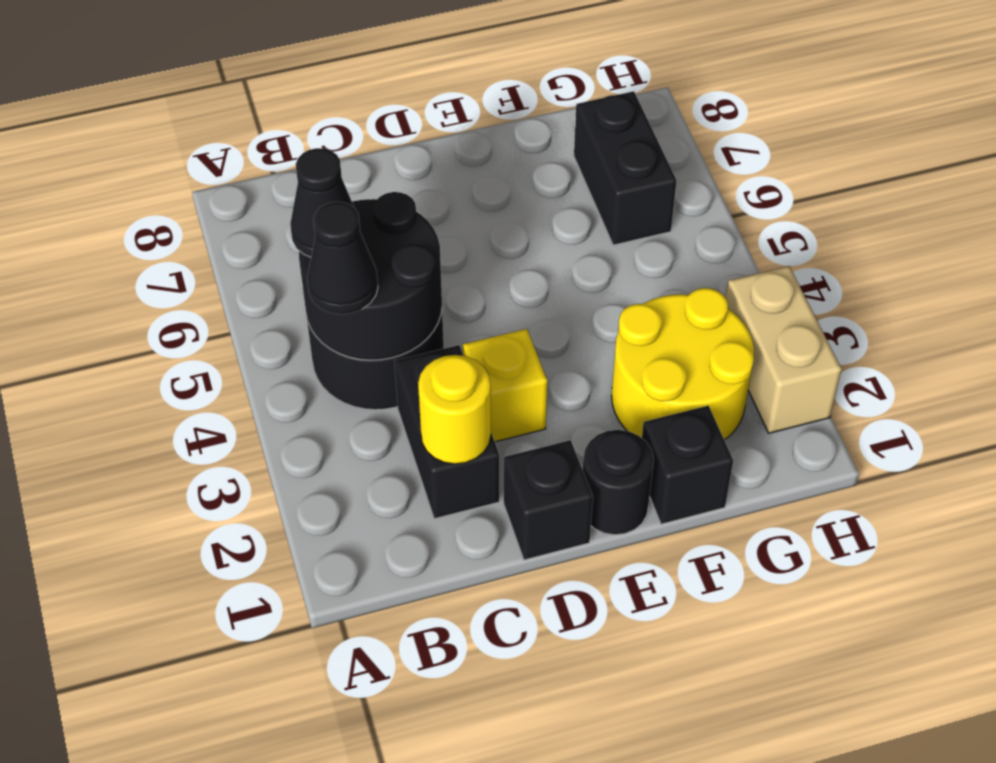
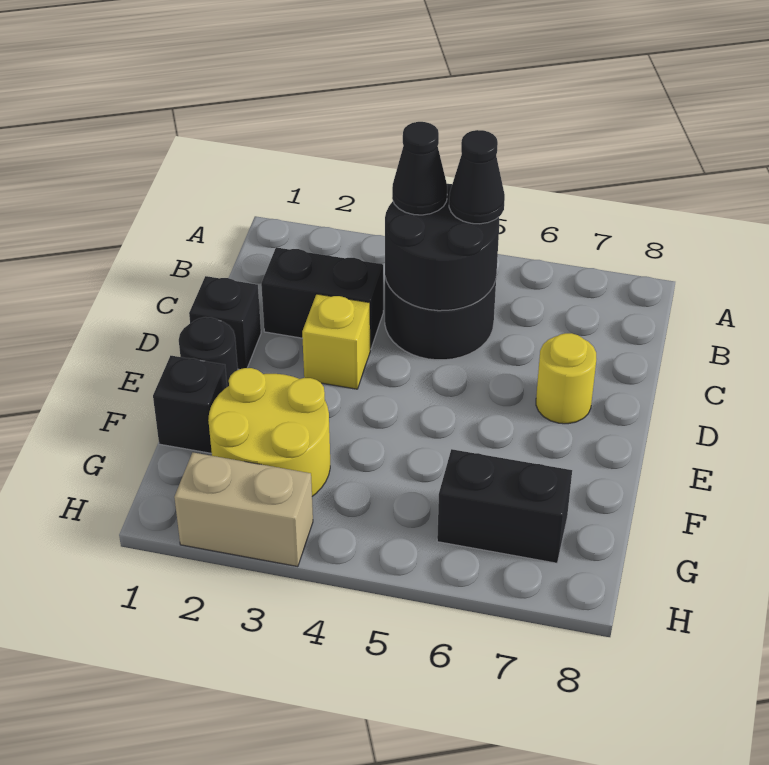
yellow round brick C2 level 2 -> yellow round brick D7 level 1

